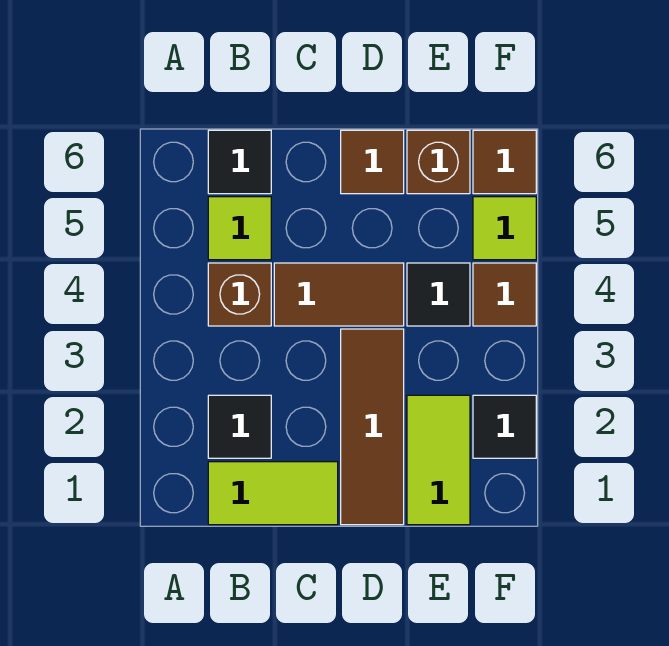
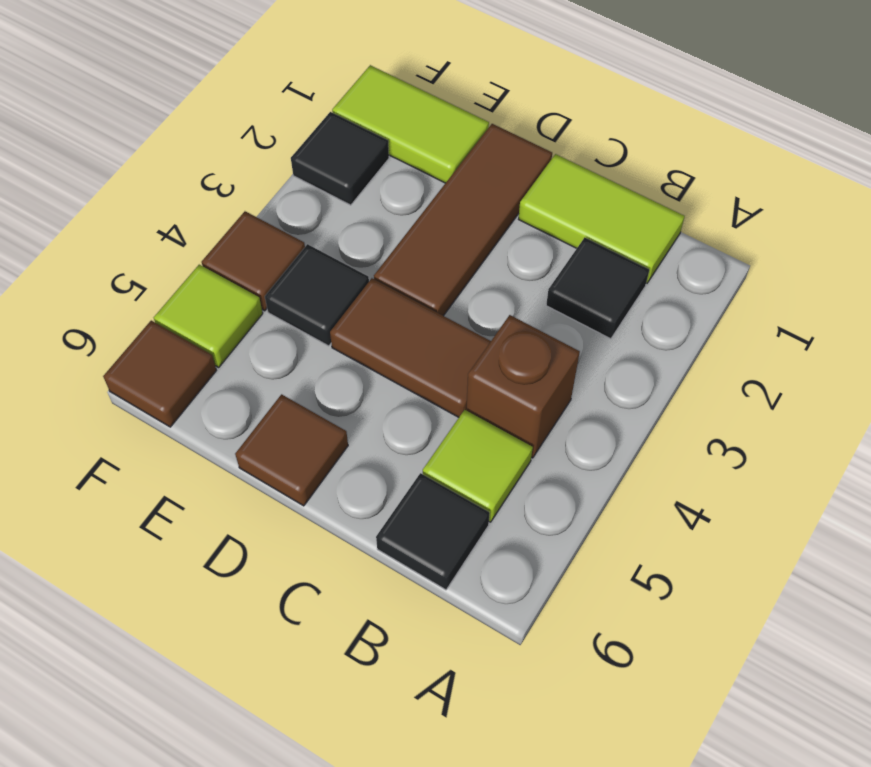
lime tile E1:E2 level 1 -> lime tile E1:F1 level 1
brown brick E6 level 1 -> none

